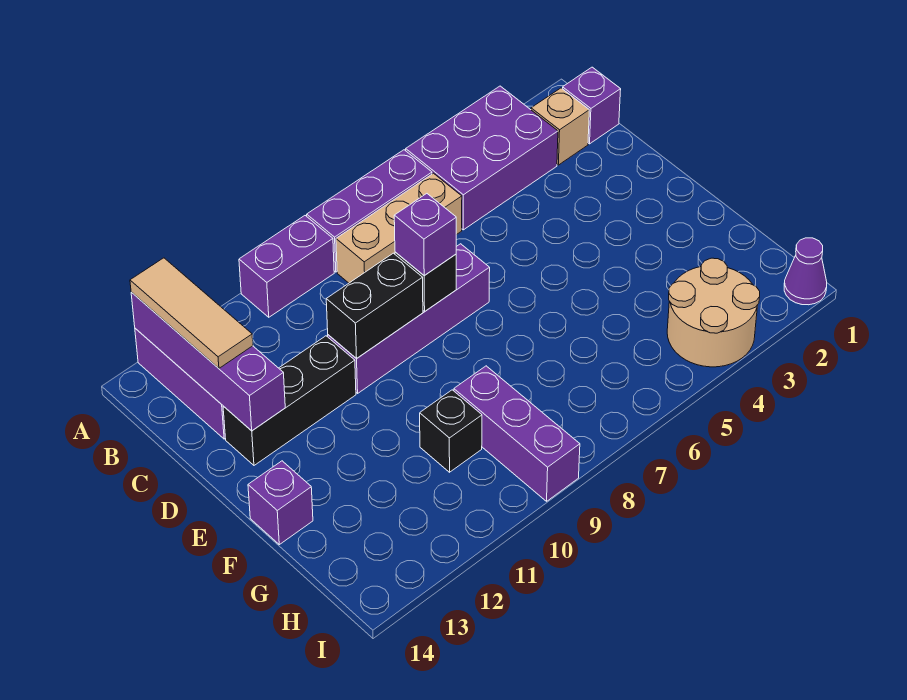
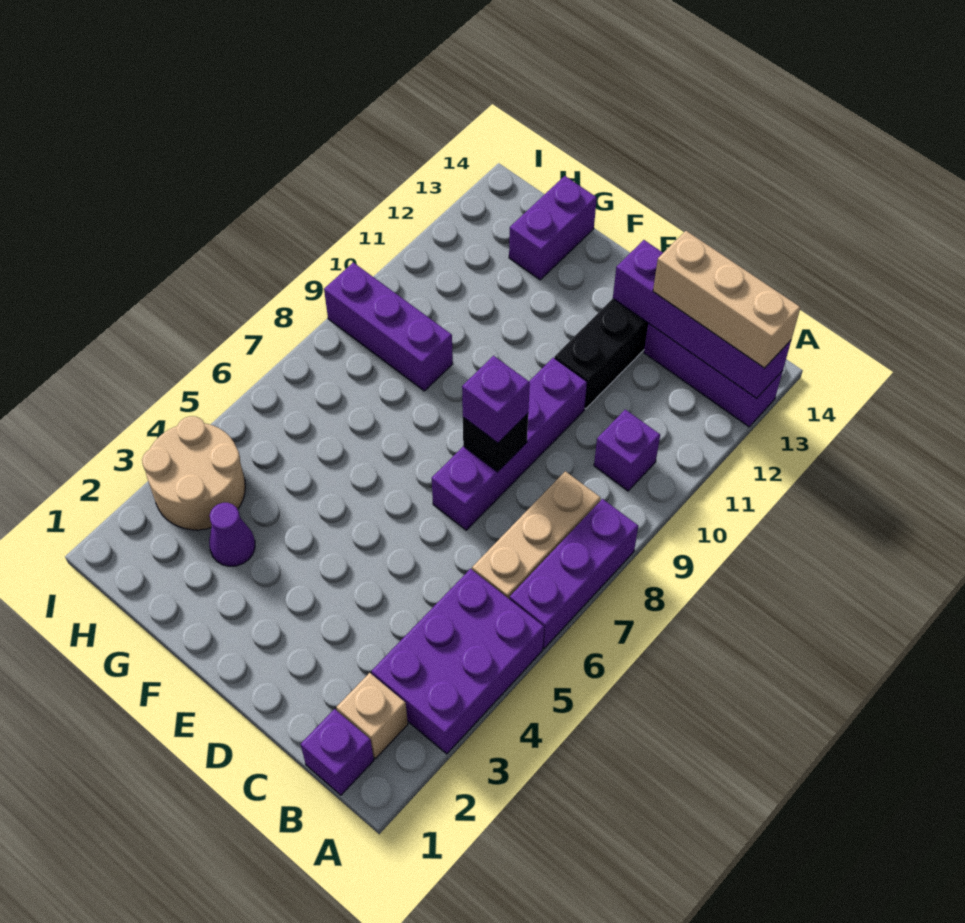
purple brick A9:A10 level 1 -> purple brick G13:G14 level 1
tan tile A13:C13 level 3 -> tan brick A13:C13 level 3
black brick D9:D10 level 2 -> none
purple brick F14 level 1 -> purple brick B10 level 1
black brick G10 level 1 -> none
purple cone I1 level 1 -> purple cone G3 level 1

